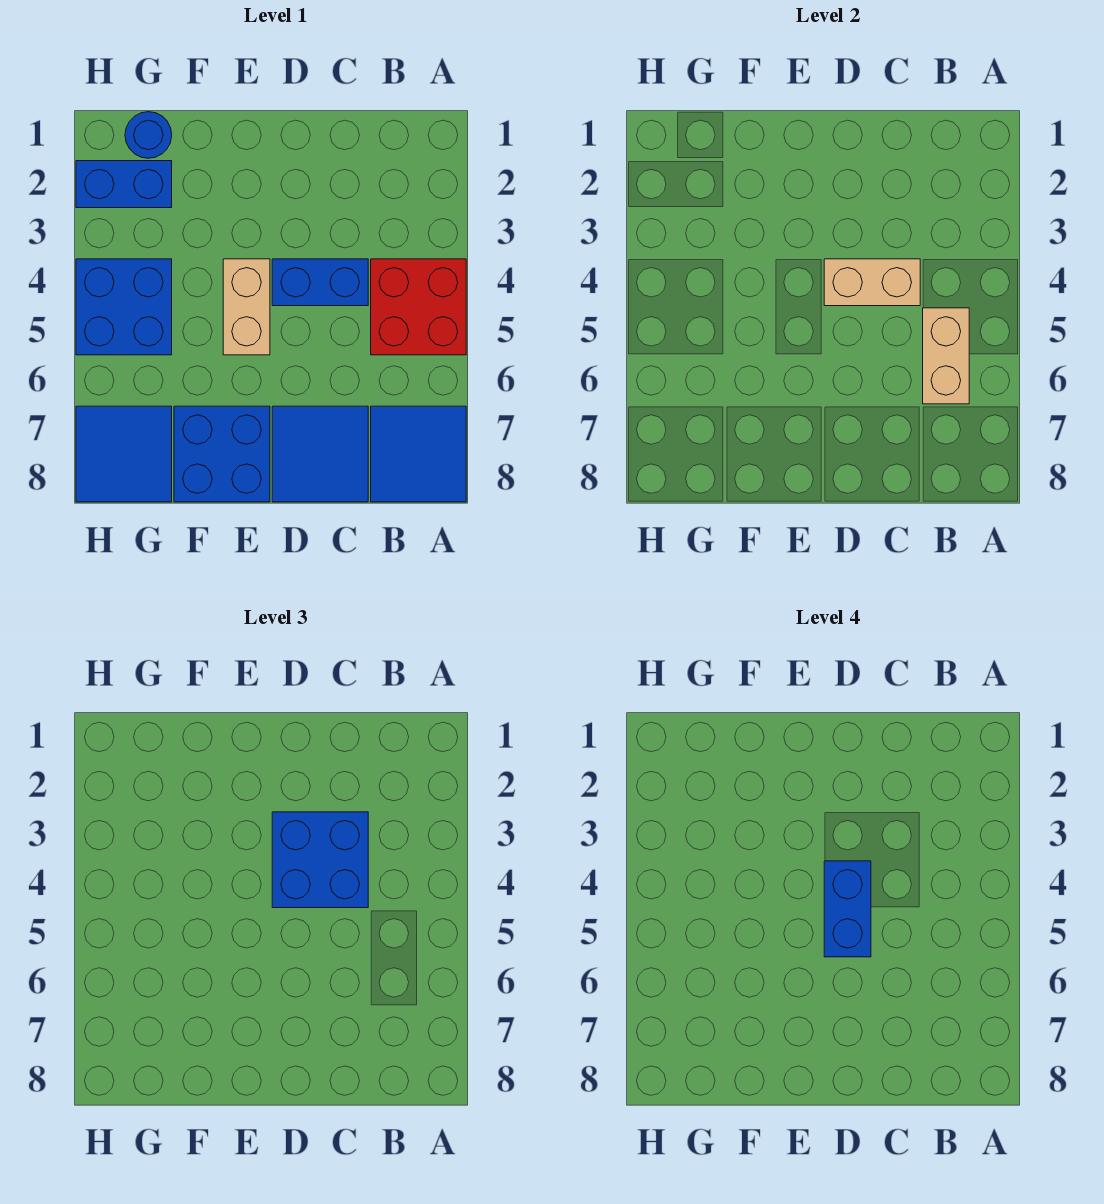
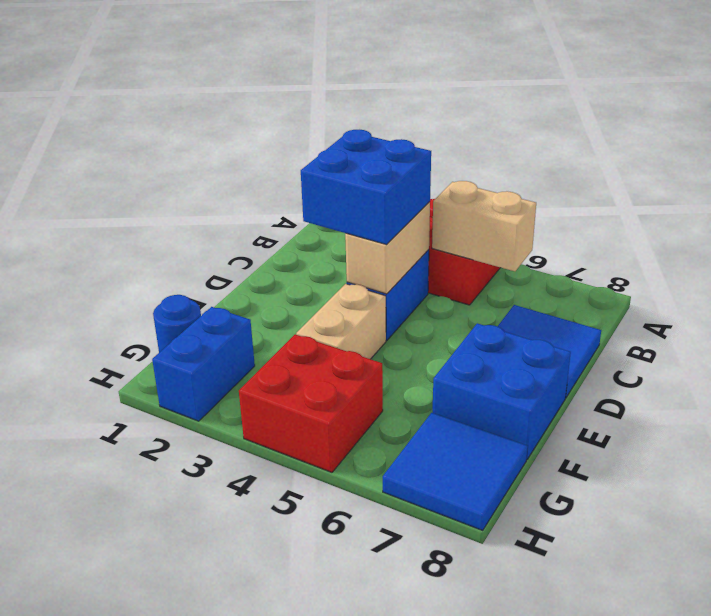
blue tile A7:B8 level 1 -> none
blue brick D4:D5 level 4 -> none
tan brick E4:E5 level 1 -> tan brick E4:F4 level 1
blue brick G4:H5 level 1 -> red brick G4:H5 level 1

